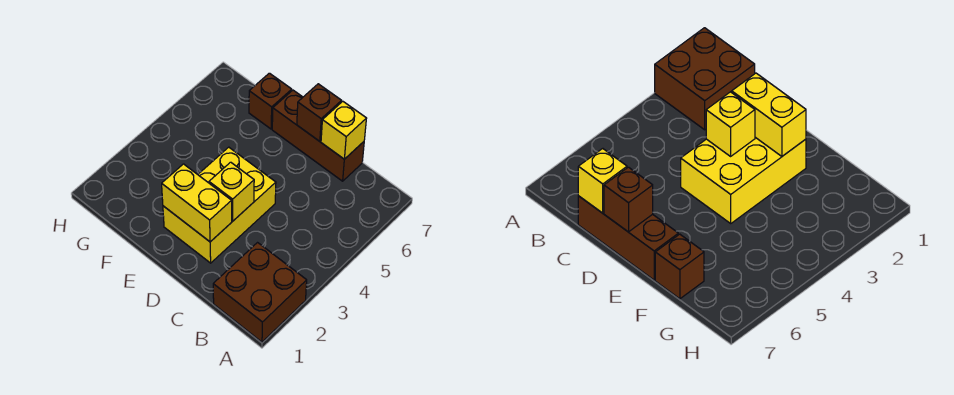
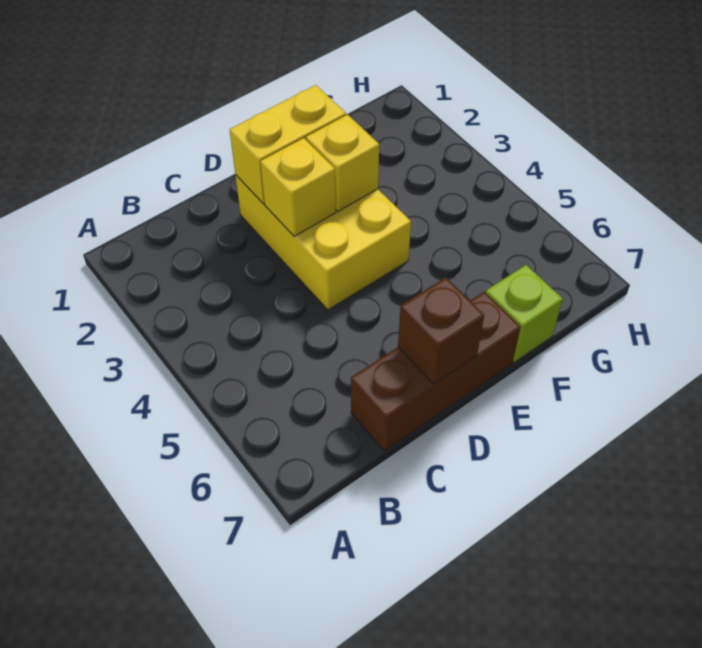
brown brick A1:B2 level 1 -> none
yellow brick C7 level 2 -> yellow brick E3 level 2
brown brick F7 level 1 -> lime brick F7 level 1

